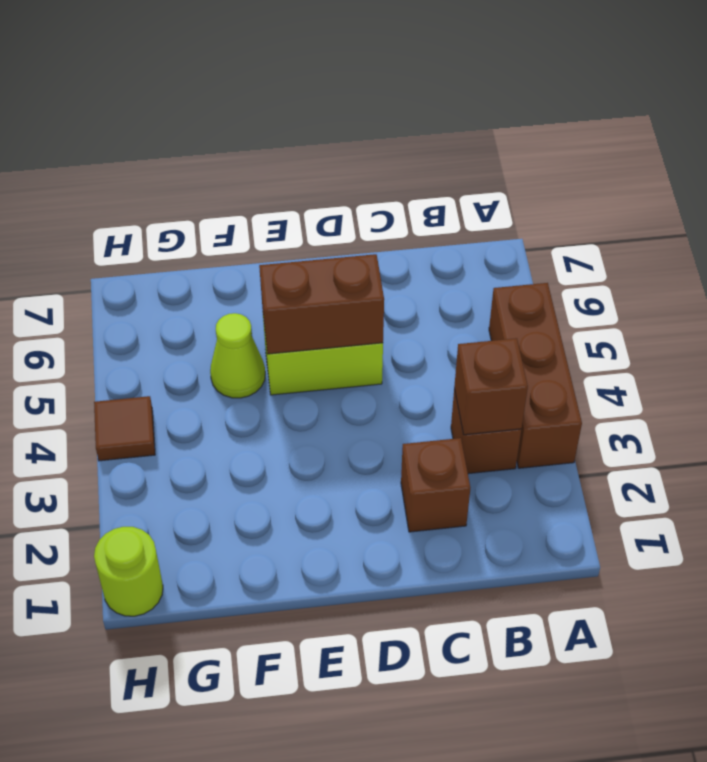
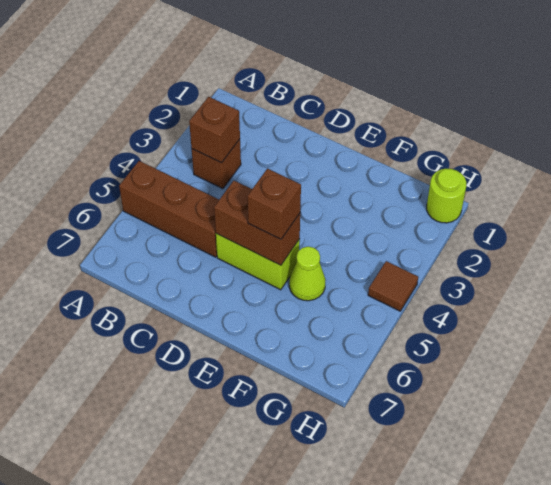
brown brick A3:A5 level 1 -> brown brick A5:C5 level 1
brown brick C2 level 1 -> brown brick E5 level 3

